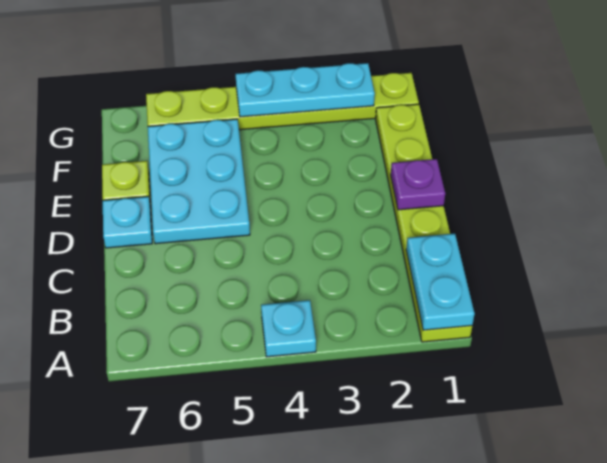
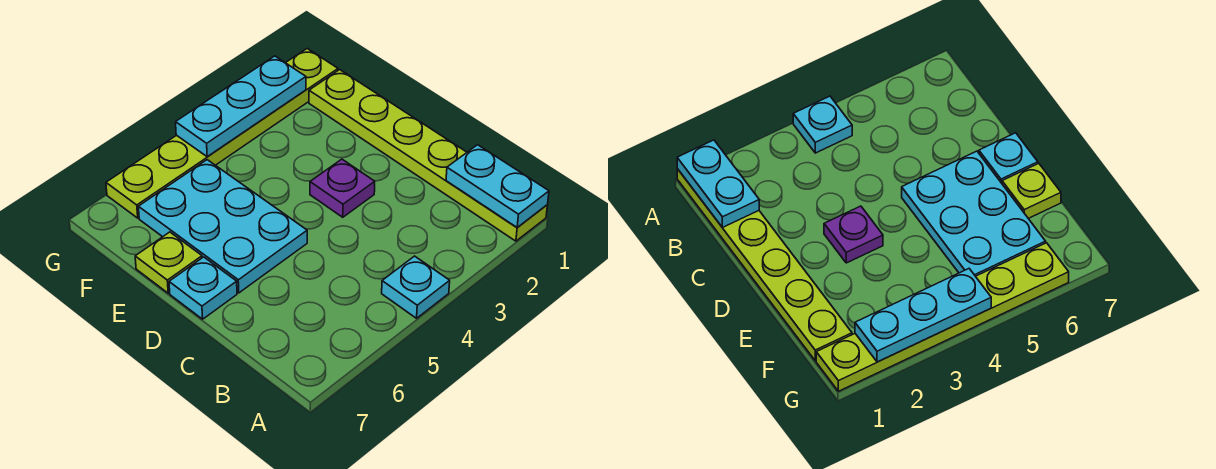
purple plate D1 level 2 -> purple plate D3 level 1

